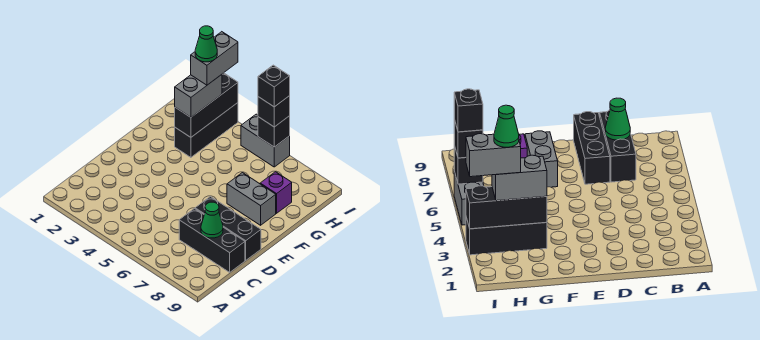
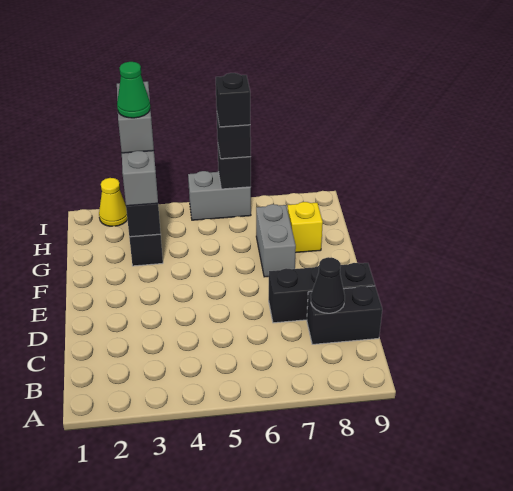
black brick C7:C9 level 1 -> black brick C8:C9 level 1
green cone C8 level 2 -> black cone C8 level 2
grey brick F7:F8 level 1 -> grey brick F7:G7 level 1
purple brick G8 level 1 -> yellow brick G8 level 1
none -> yellow cone I2 level 1

